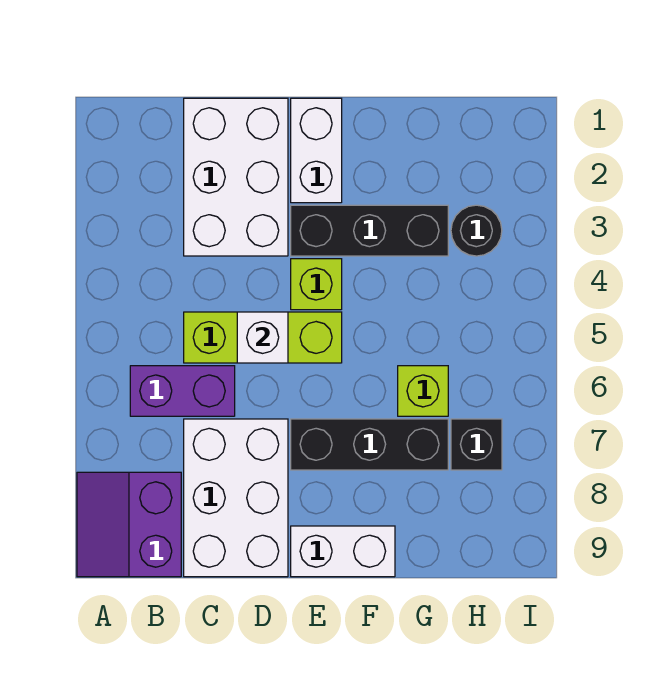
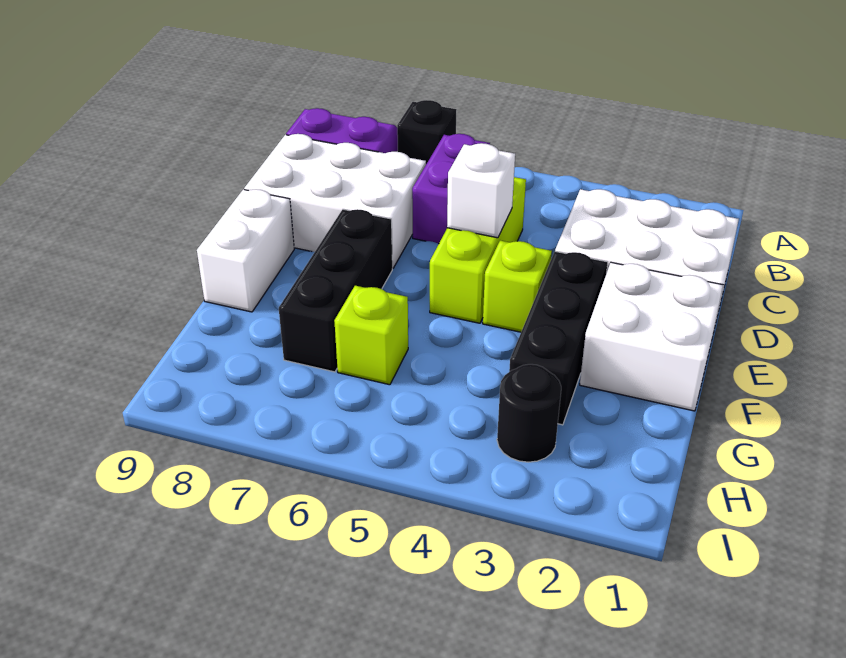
white brick E1:E2 level 1 -> white brick E1:F2 level 1
black brick H7 level 1 -> black brick A7 level 1

